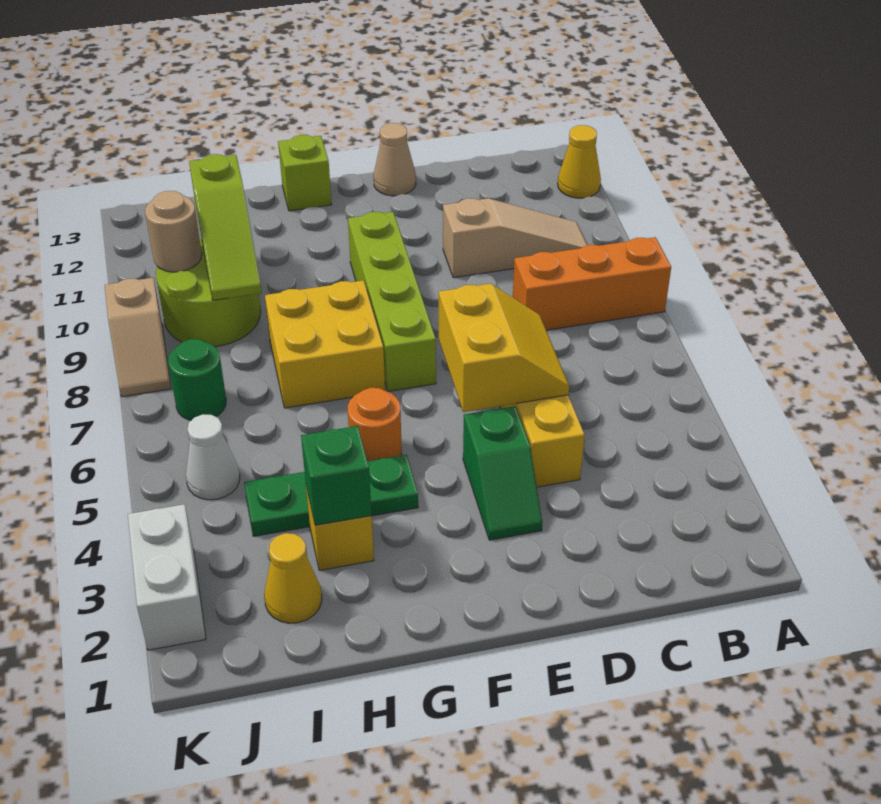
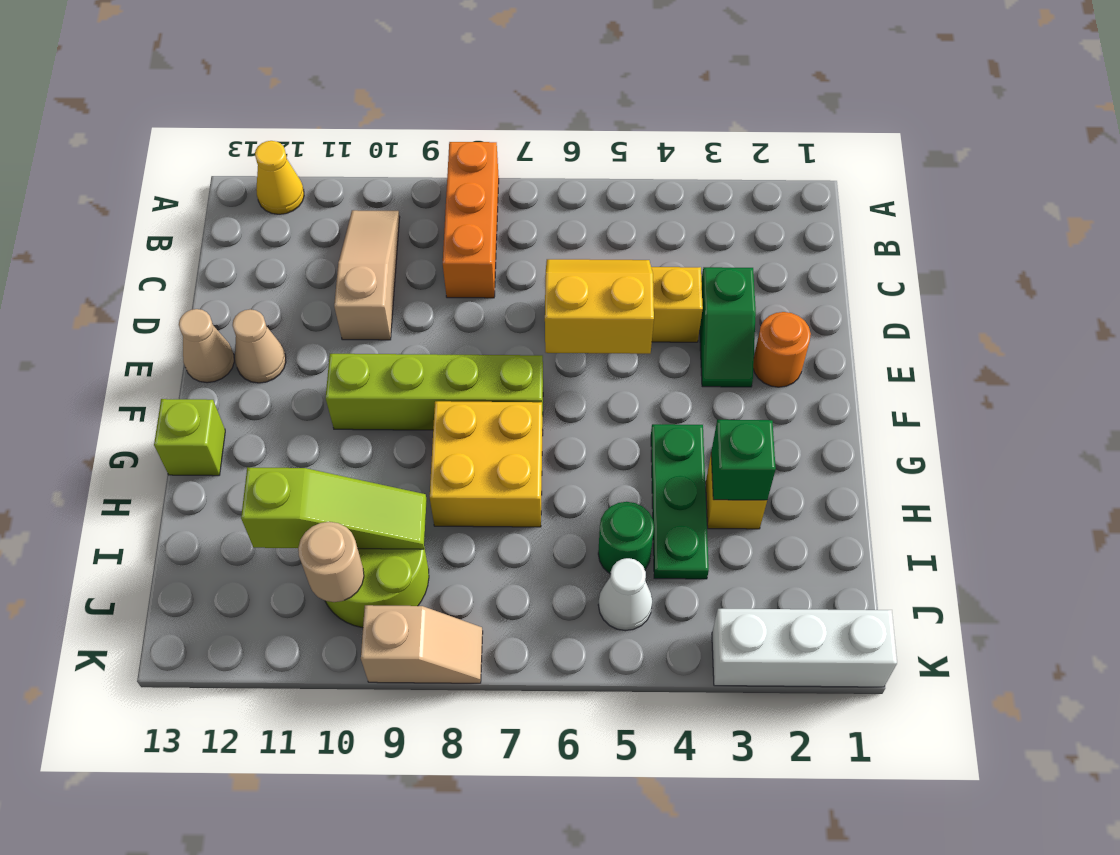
green slope E3:E4 level 1 top 4 -> green slope D3:E3 level 1 top D
none -> tan cone E12 level 1
orange round brick G5 level 1 -> orange round brick E2 level 1
yellow cone I2 level 1 -> none
green round brick J7 level 1 -> green round brick I5 level 1
white brick K2:K3 level 1 -> white brick K1:K3 level 1

